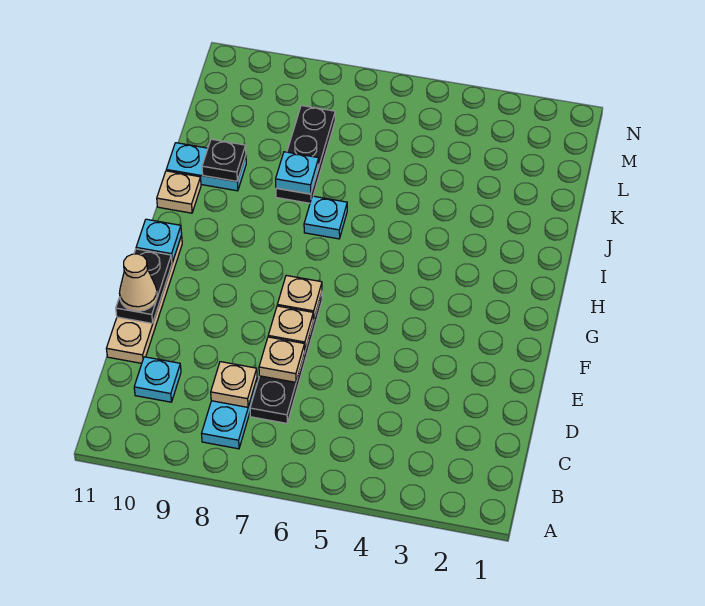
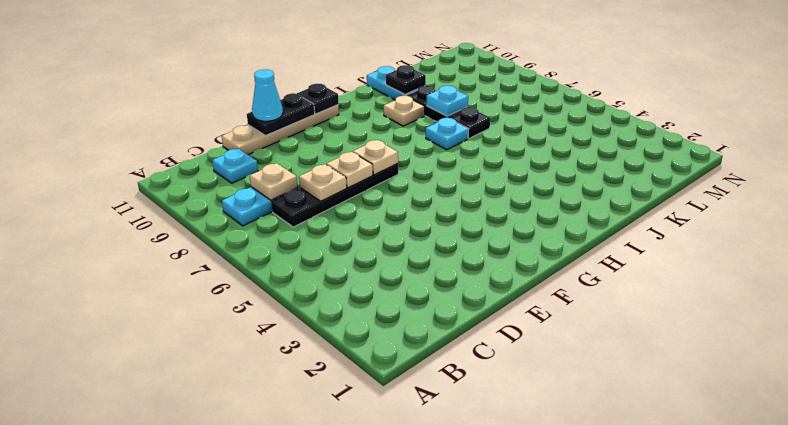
tan cone E11 level 3 -> cyan cone E11 level 3
cyan plate G11 level 2 -> black plate G11 level 2
tan plate I11 level 1 -> tan plate I9 level 1
black plate J8:L8 level 1 -> black plate J7:J9 level 1

